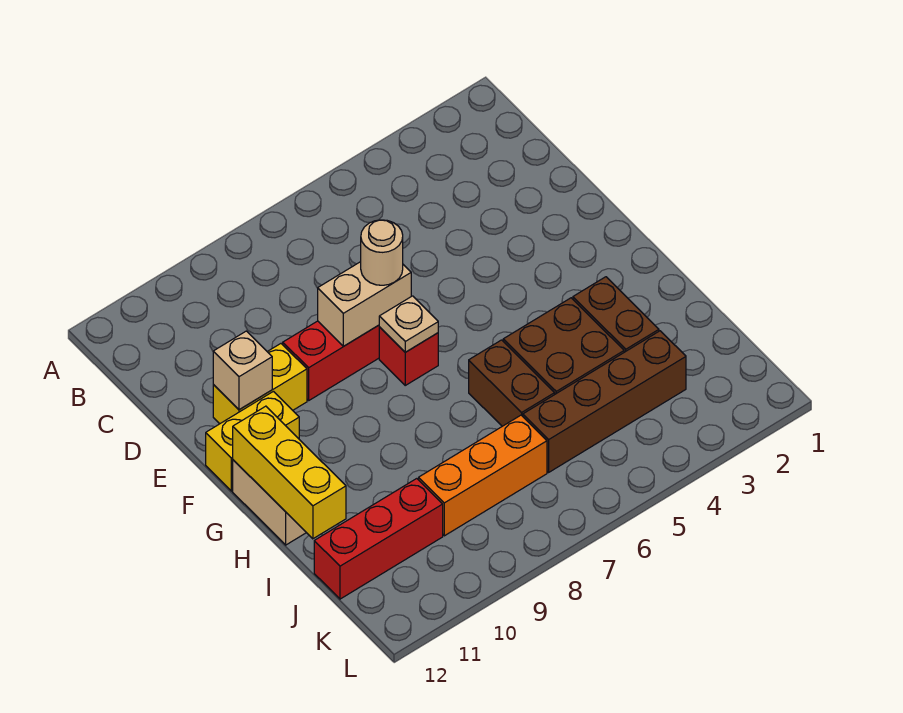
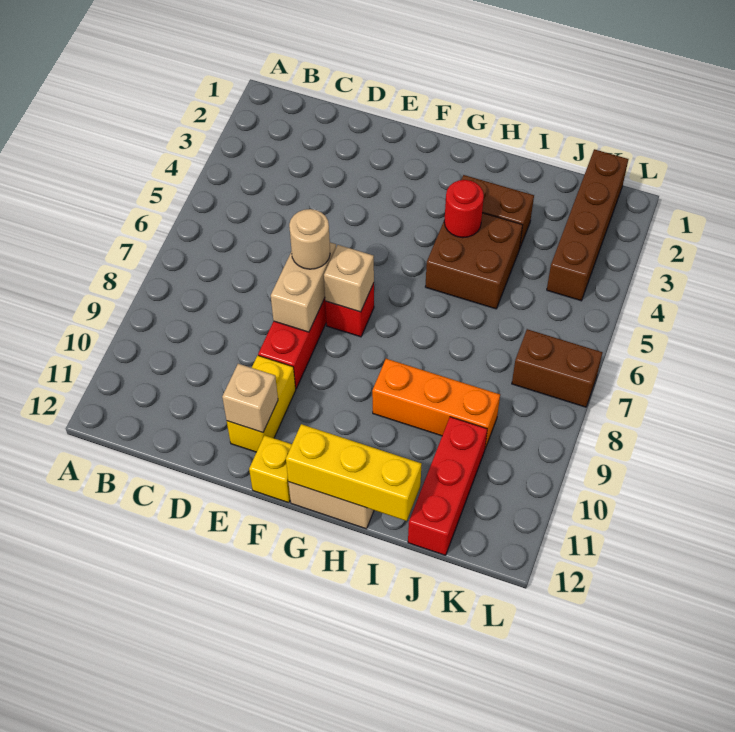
tan plate F7 level 2 -> tan brick F7 level 2
yellow brick F11:F12 level 1 -> yellow brick F12 level 1
none -> red round brick H4 level 2
brown brick H6:I6 level 1 -> brown brick K7:L7 level 1
brown brick J3:J6 level 1 -> brown brick K1:K4 level 1
orange brick J7:J9 level 1 -> orange brick H9:J9 level 1

